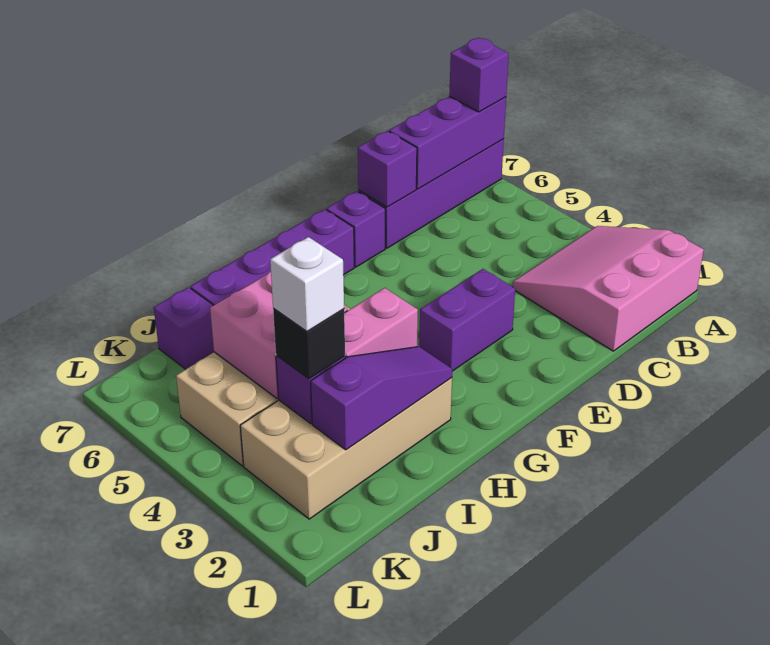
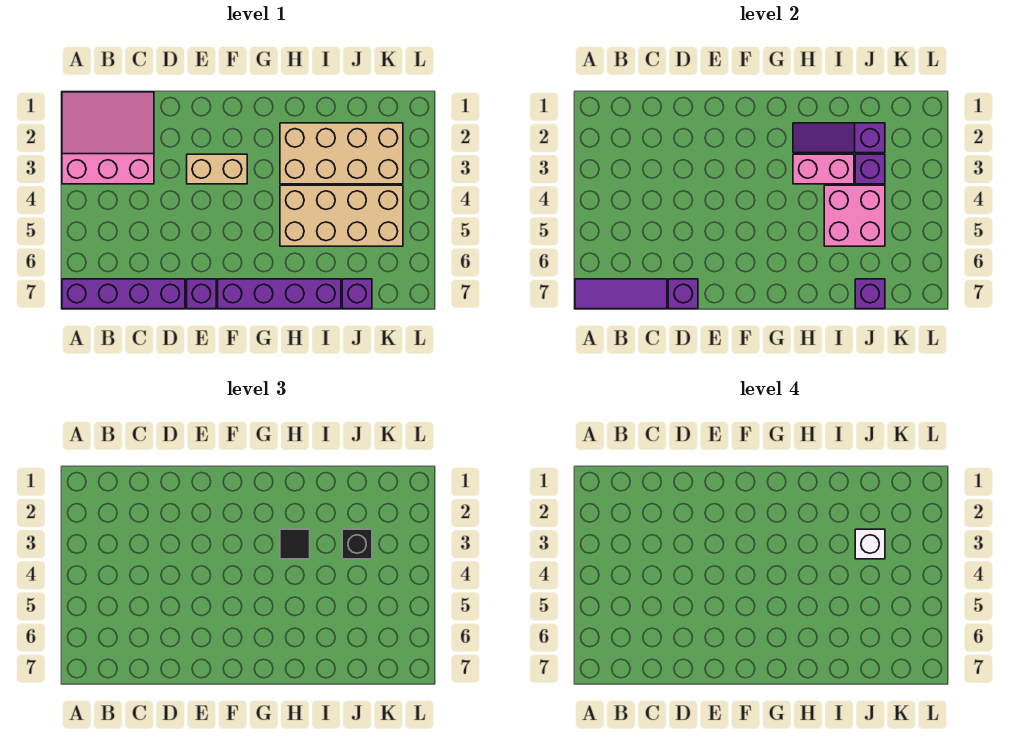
pink slope A1:C3 level 1 top 1 -> pink slope A1:C3 level 1 top 3
purple brick A7:C7 level 2 -> purple tile A7:C7 level 2
purple brick A7 level 3 -> purple brick J7 level 2
purple brick E3:F3 level 1 -> tan brick E3:F3 level 1
none -> black tile H3 level 3

